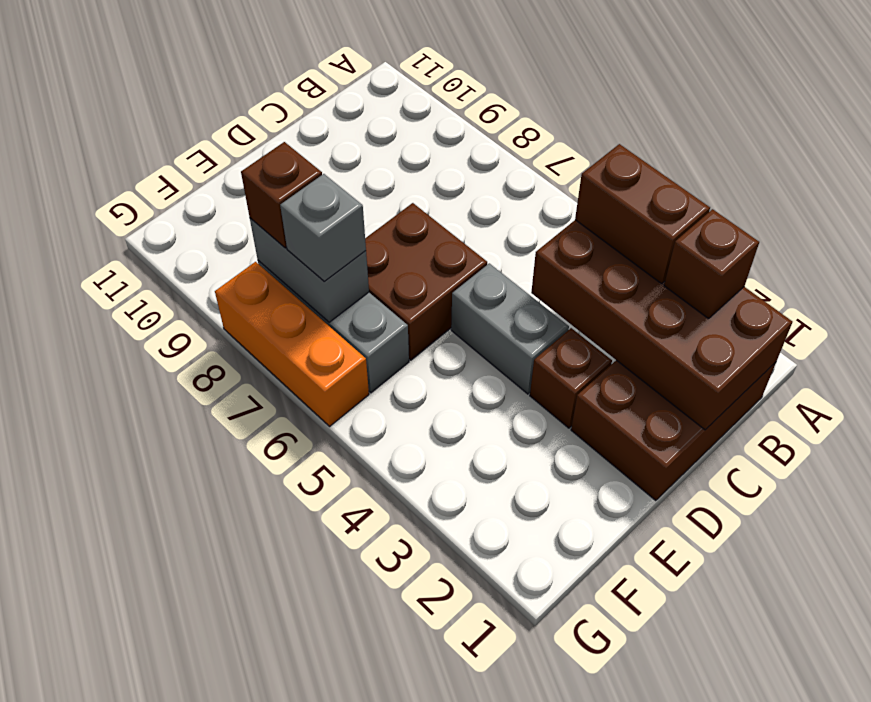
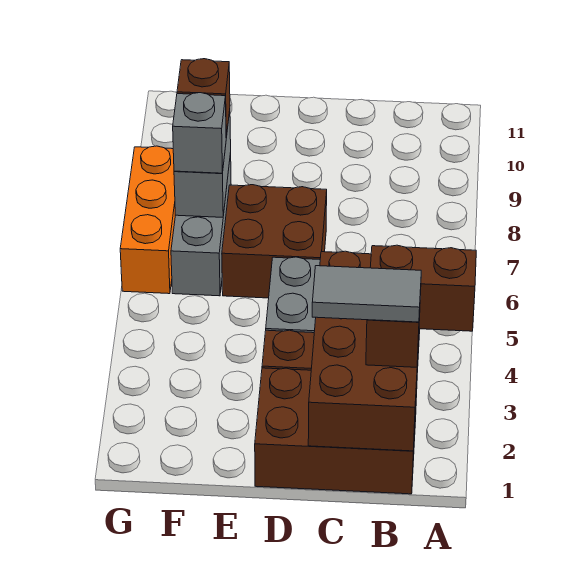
none -> grey tile B2:C2 level 4
brown brick B3:B4 level 3 -> brown brick A3:B3 level 3

